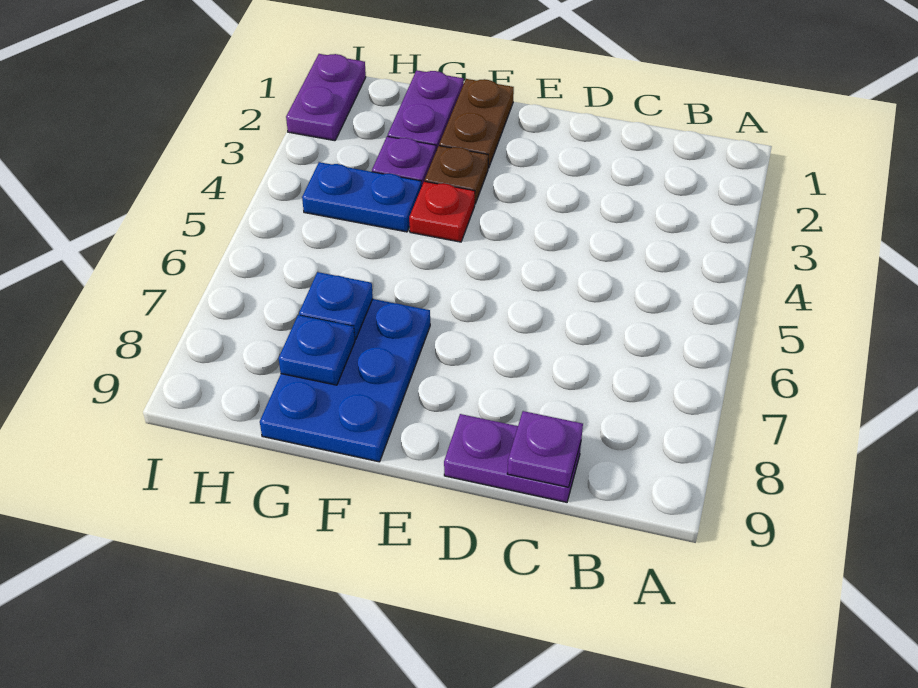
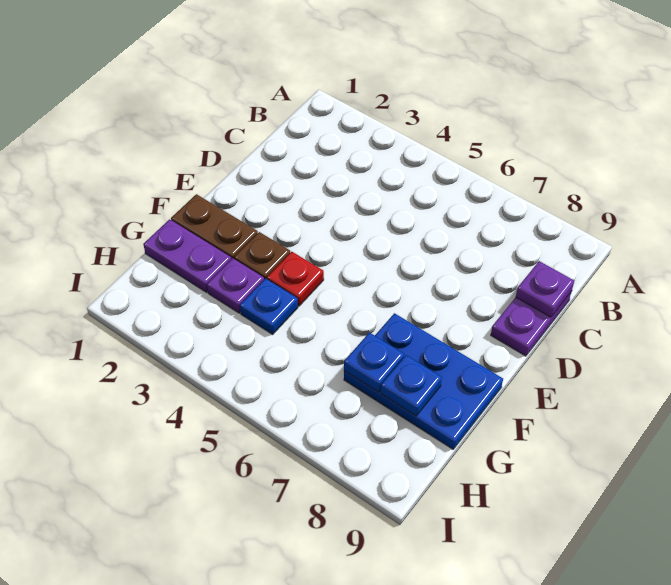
blue plate G4:H4 level 1 -> blue plate G4 level 1
purple plate I1:I2 level 1 -> none

